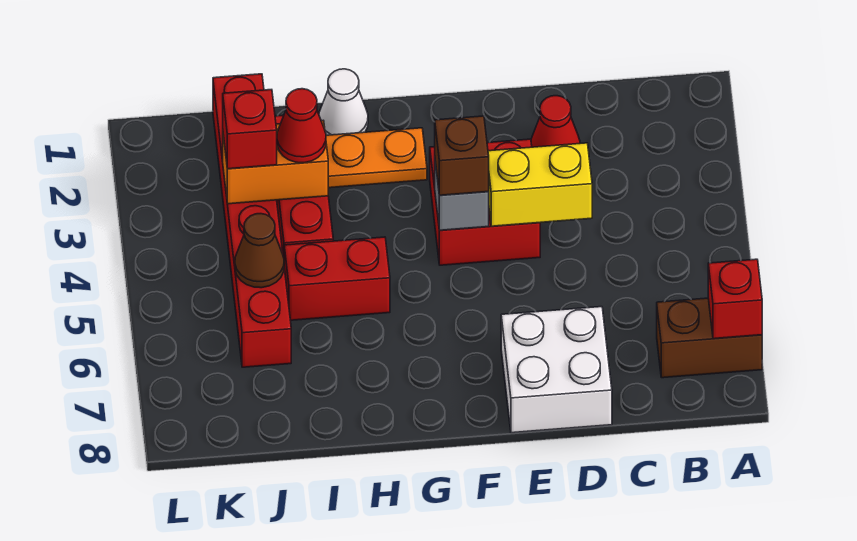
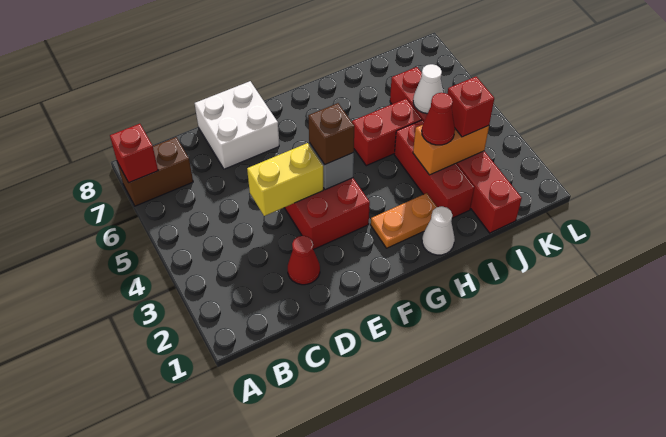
brown cone J5 level 2 -> white cone J5 level 2

